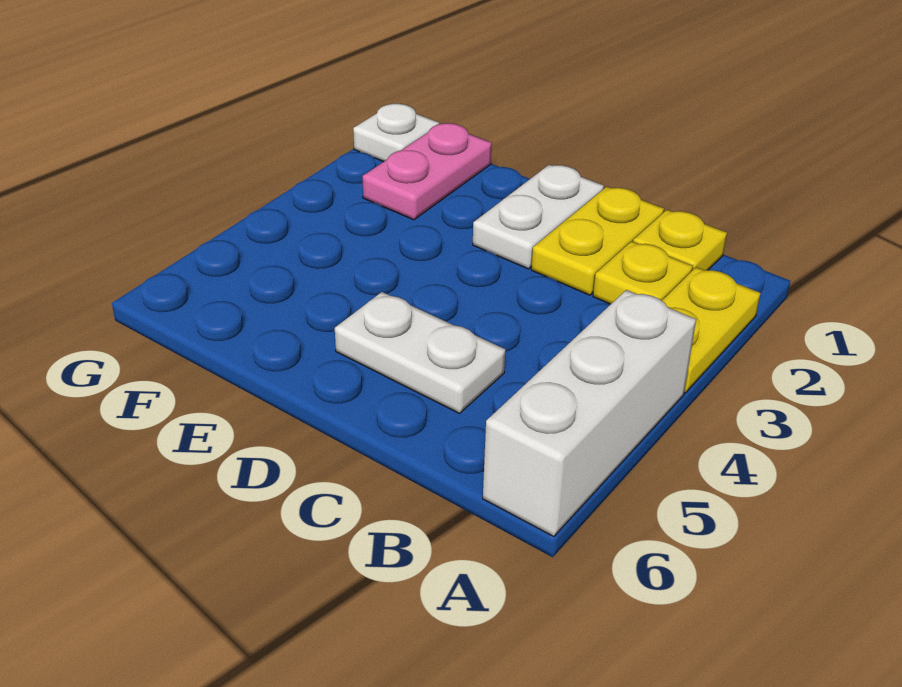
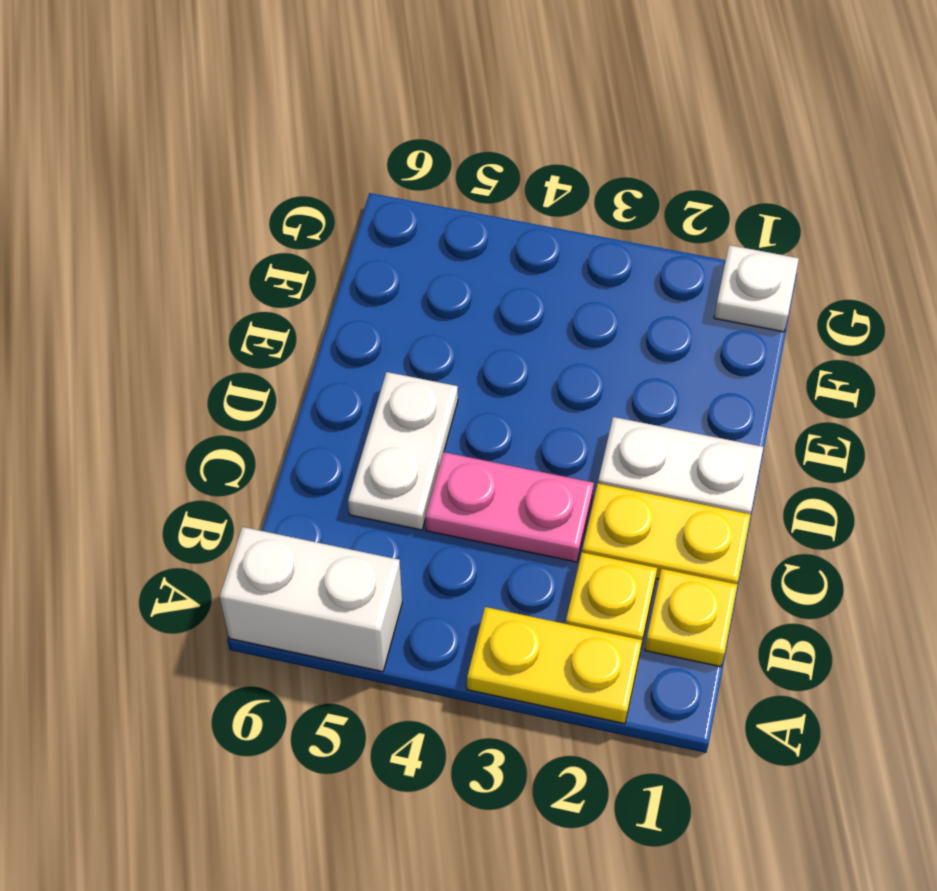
white brick A4:A6 level 1 -> white brick A5:A6 level 1
pink plate F1:F2 level 1 -> pink plate C3:C4 level 1

